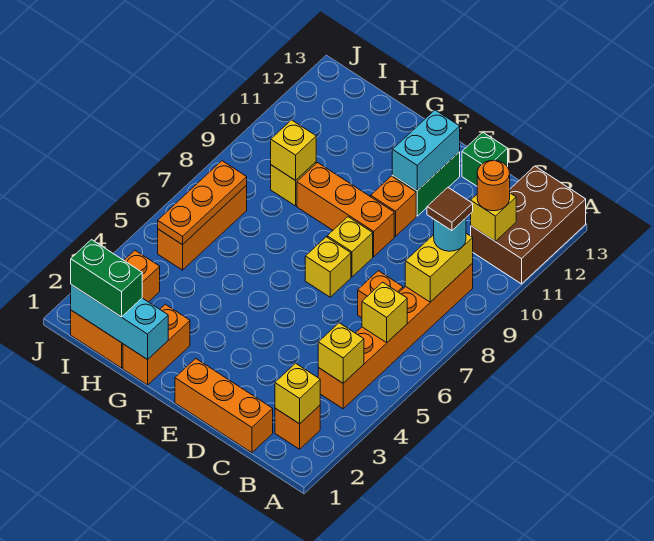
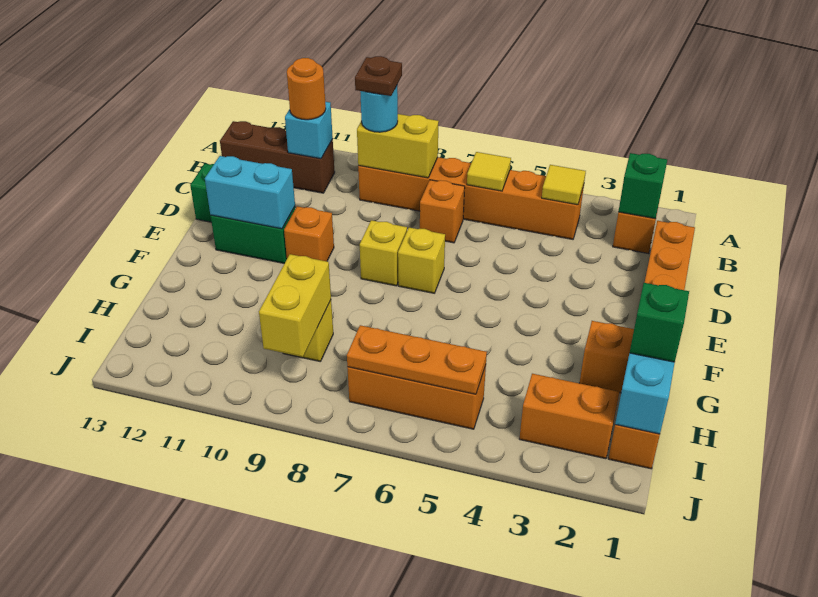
brown brick A11:B13 level 1 -> brown brick B11:B13 level 1
yellow brick B2 level 2 -> green brick B2 level 2
yellow brick B4 level 2 -> yellow tile B4 level 2
yellow brick B6 level 2 -> yellow tile B6 level 2
brown tile B9 level 4 -> brown plate B9 level 4
yellow brick B11 level 2 -> cyan brick B11 level 2
orange brick E9:G9 level 1 -> none
green brick H1:I1 level 3 -> green brick H1 level 3
yellow brick H9 level 2 -> yellow brick H9:I9 level 2

